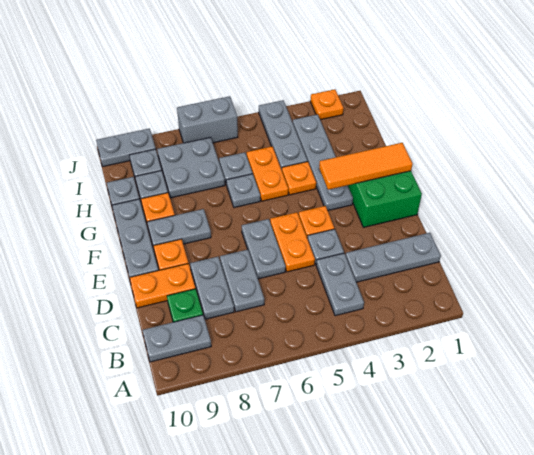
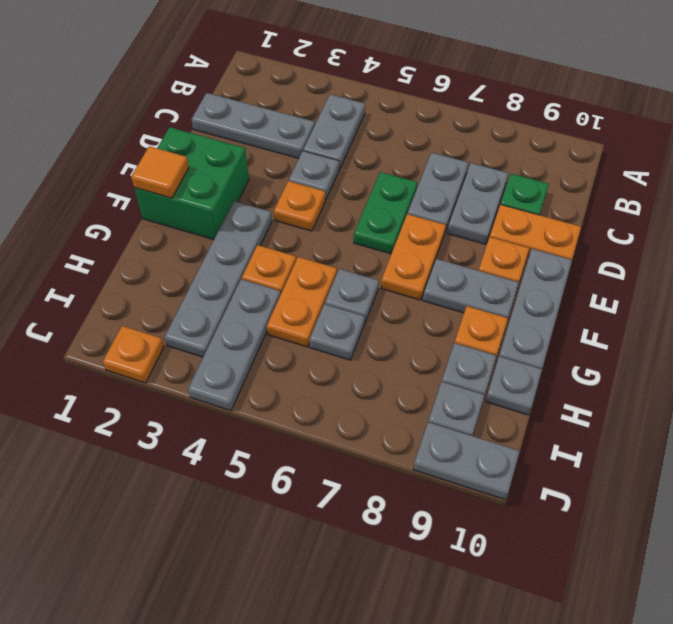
grey plate B9:B10 level 1 -> none
orange plate D5:E5 level 1 -> orange plate E7:F7 level 1
grey plate D6:E6 level 1 -> green plate D6:E6 level 1
orange tile F1:F3 level 2 -> orange tile F1 level 2
grey plate H7:I8 level 1 -> none
grey brick J6:J7 level 1 -> none

